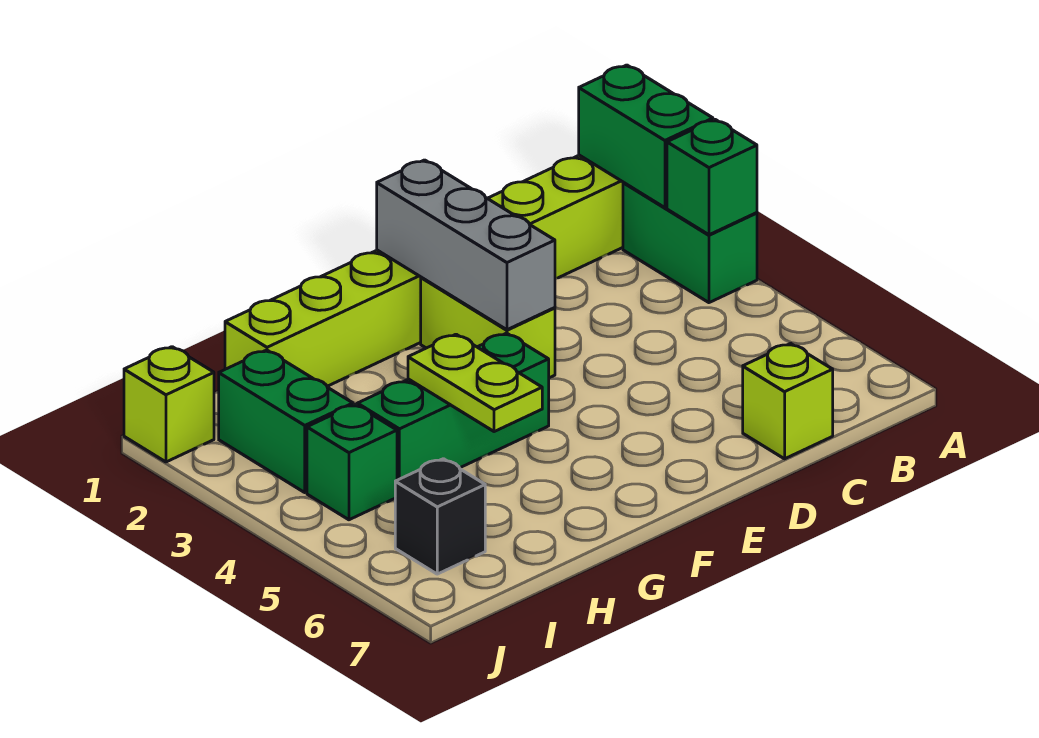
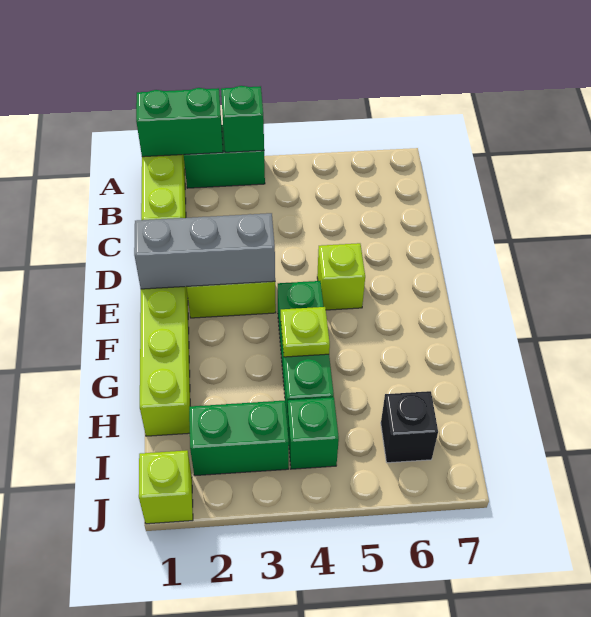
lime brick C7 level 1 -> lime brick E5 level 1
lime plate G4:G5 level 2 -> lime plate G4 level 2

